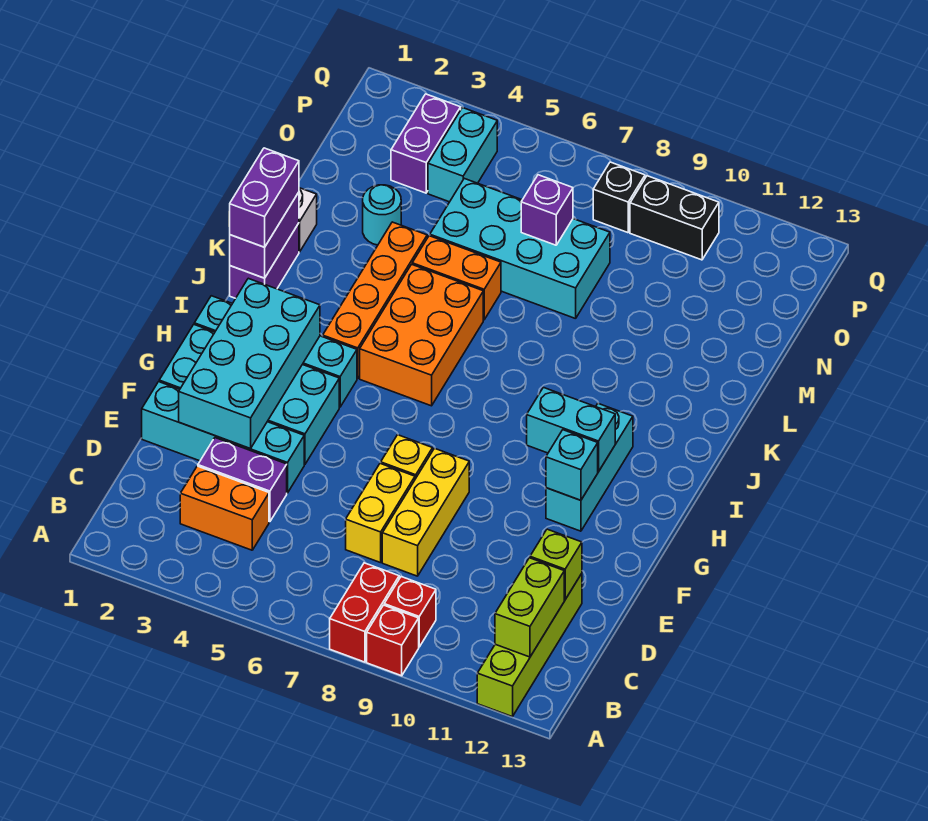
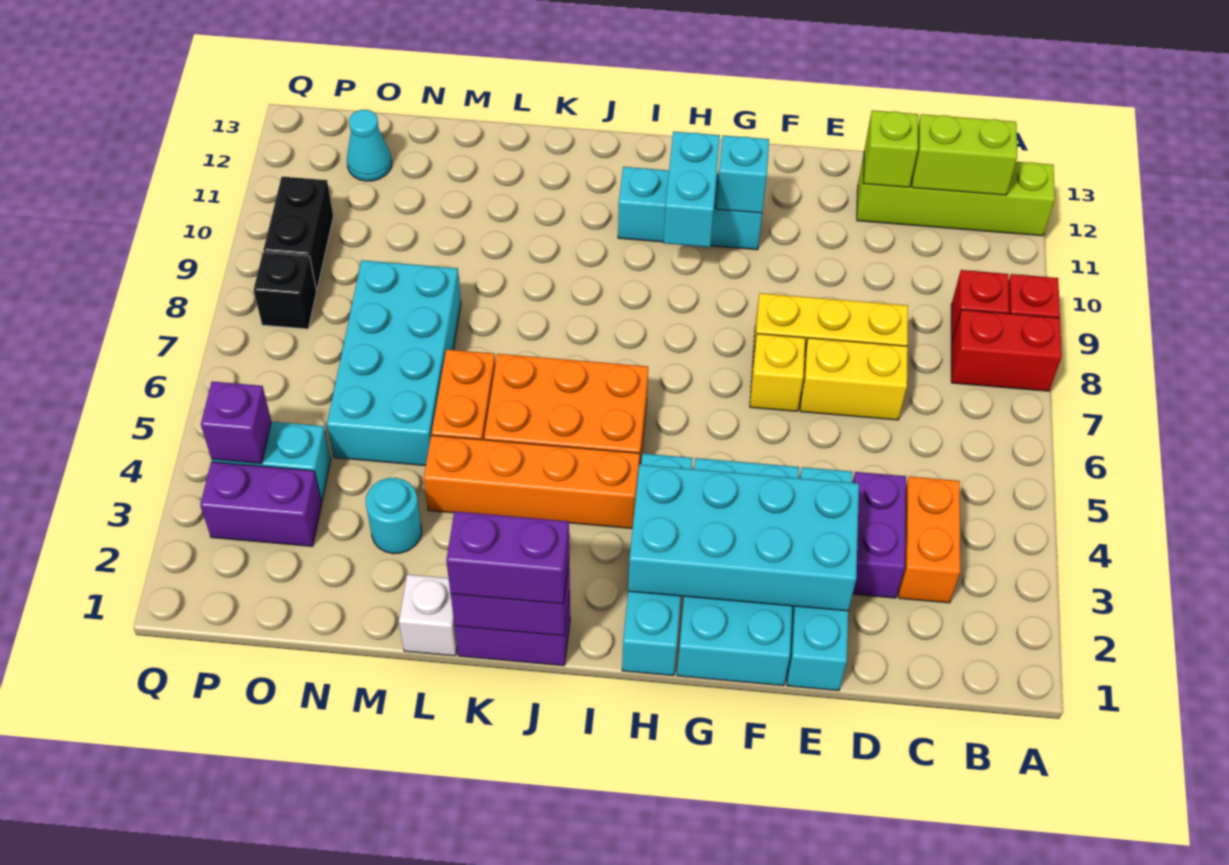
purple brick N7 level 2 -> purple brick P4 level 2
none -> cyan cone O12 level 1

